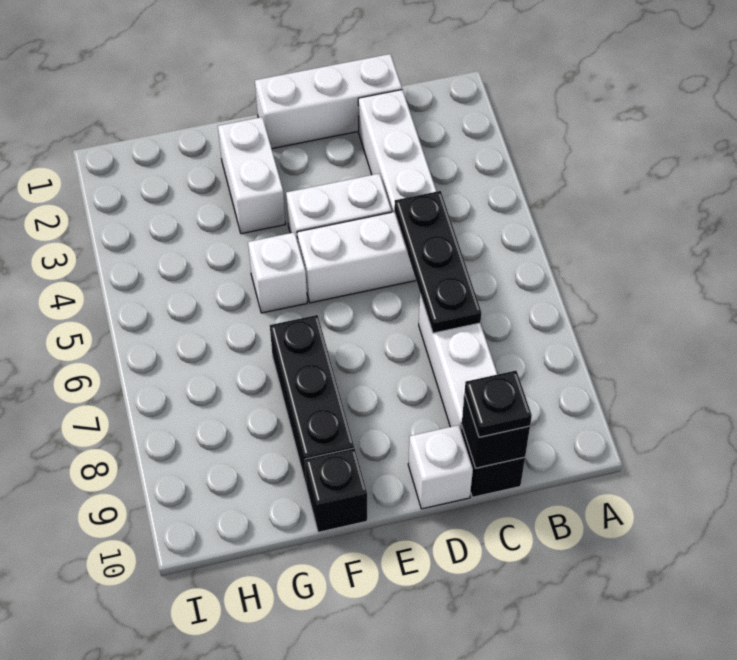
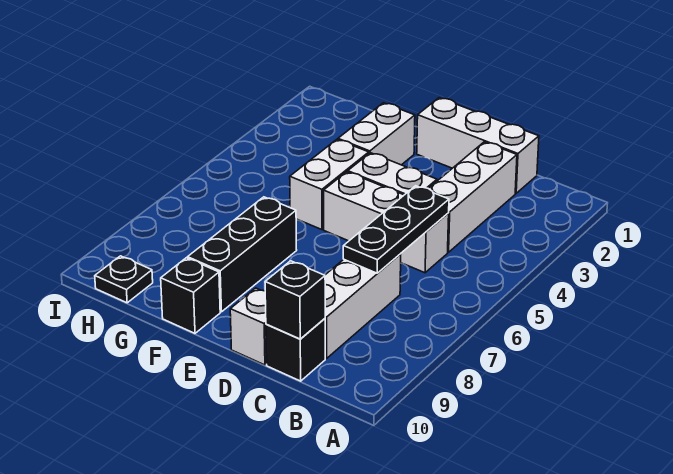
black plate C10 level 3 -> black plate H10 level 1
white brick F5 level 1 -> white brick F4:F5 level 1

